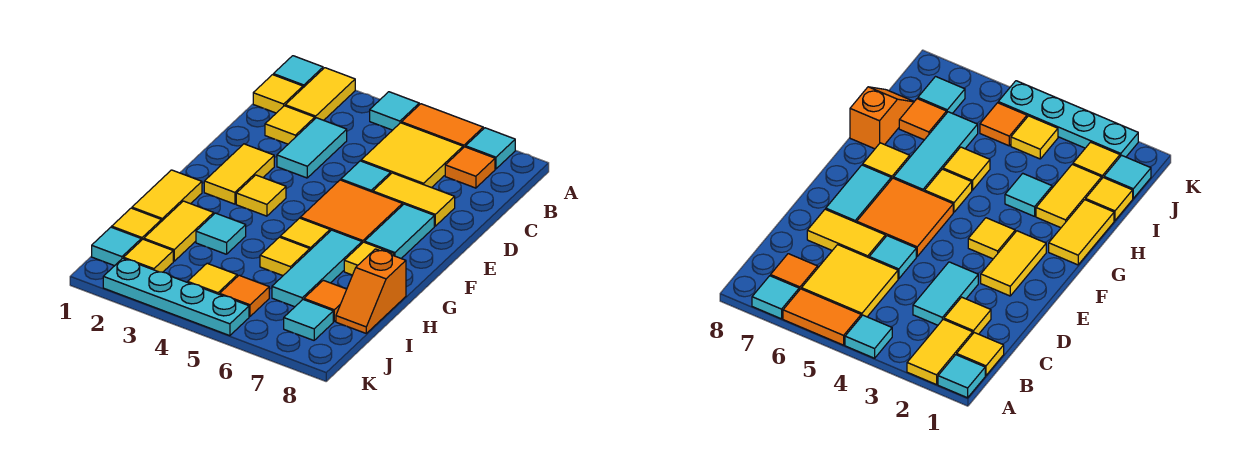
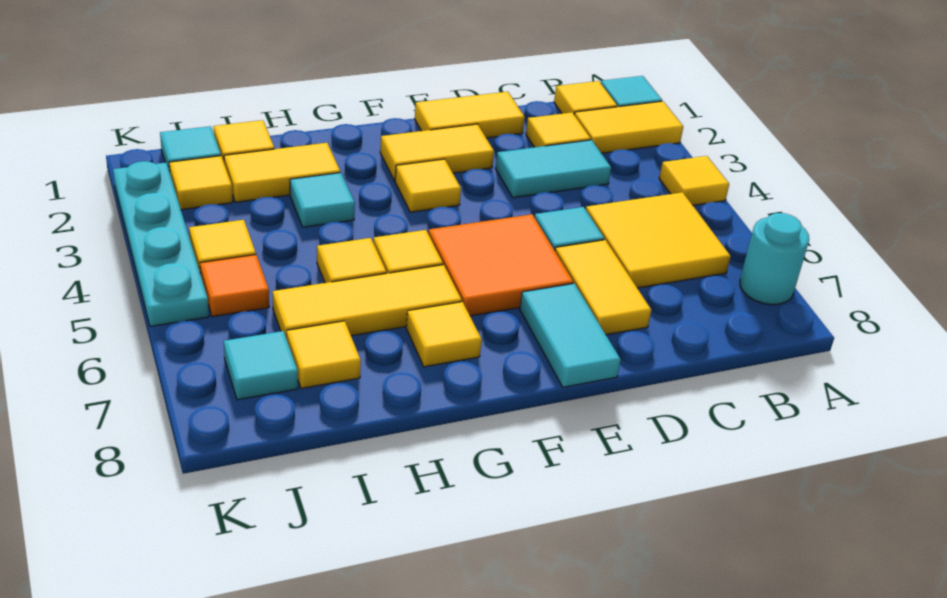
cyan tile A4 level 1 -> yellow tile A4 level 1
orange tile A5:A6 level 1 -> none
cyan tile A7 level 1 -> cyan round brick A7 level 1
orange tile B7 level 1 -> none
cyan tile E7:F7 level 1 -> cyan tile E7:E8 level 1
yellow tile G1:H1 level 1 -> yellow tile D1:E1 level 1
cyan tile G6:I6 level 1 -> yellow tile G6:I6 level 1
orange slope H8:I8 level 1 top H -> none
orange tile I7 level 1 -> yellow tile I7 level 1

